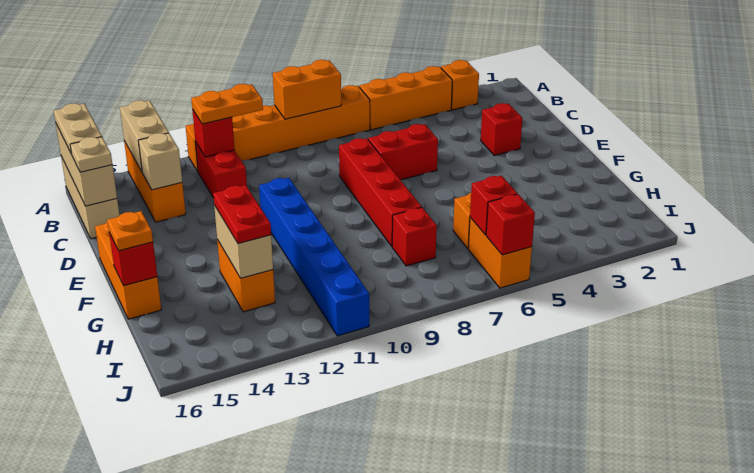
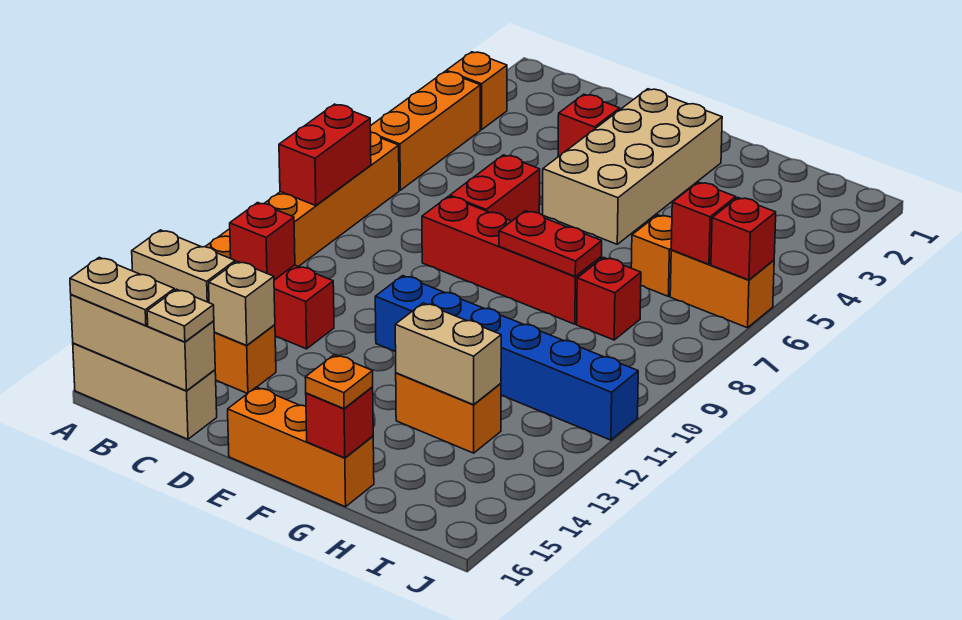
orange brick A8:A9 level 2 -> red brick A8:A9 level 2
orange plate B11:B12 level 3 -> none
none -> tan brick E2:F5 level 1
red plate G13:H13 level 3 -> red plate F8:G8 level 2

